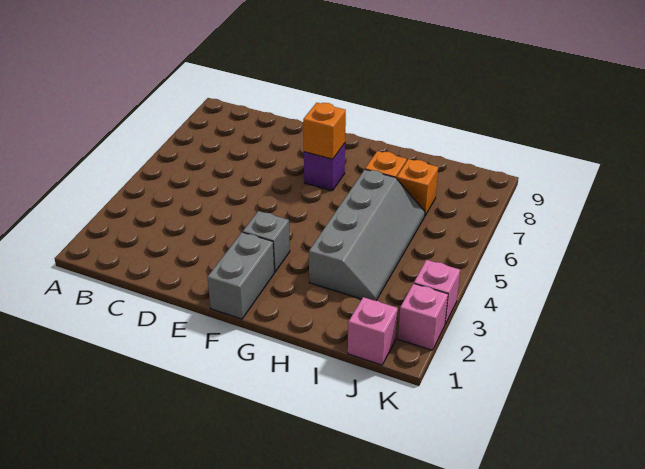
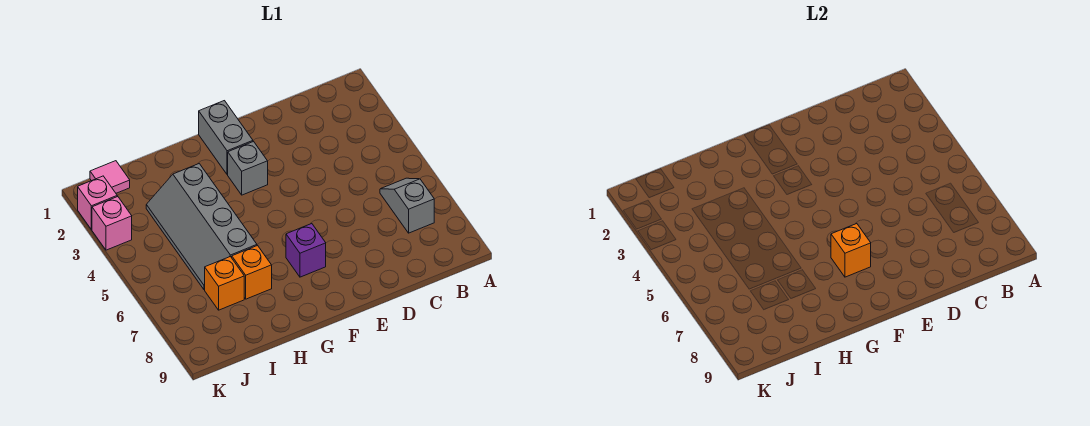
none -> grey slope B6:B7 level 1 top 7
pink brick J1 level 1 -> pink tile J1 level 1

